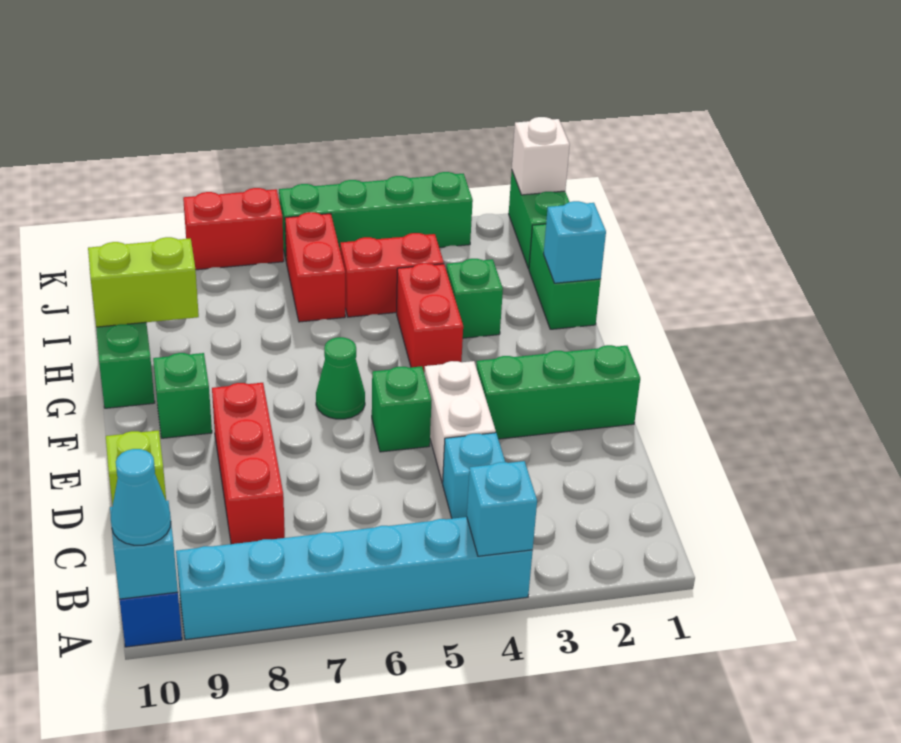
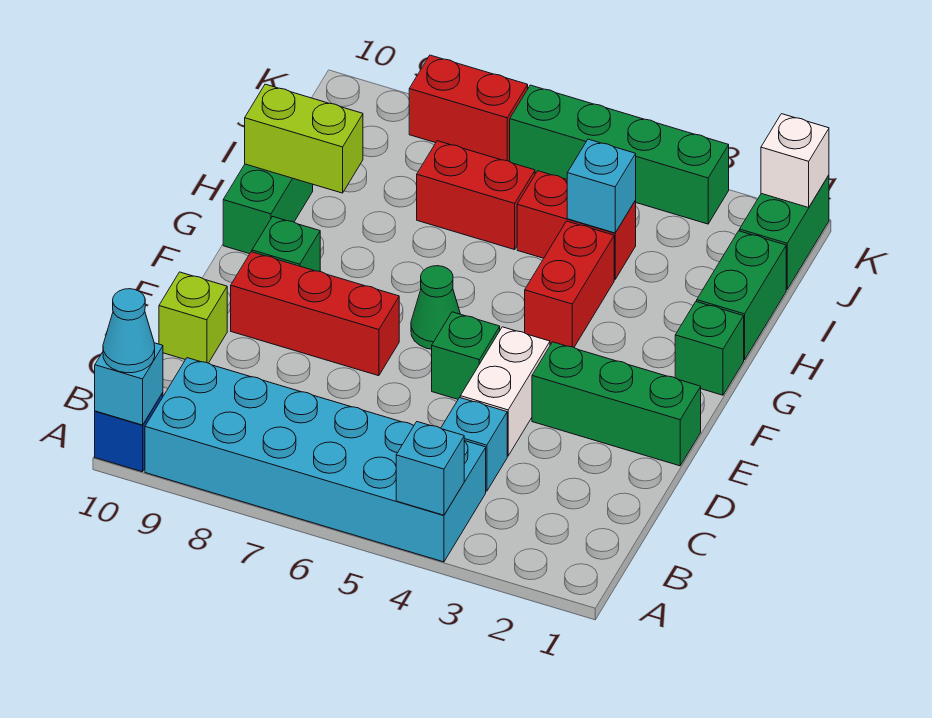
cyan brick A4:A9 level 1 -> cyan brick A4:B9 level 1
red brick C8:E8 level 1 -> red brick E7:E9 level 1
cyan brick H1 level 2 -> cyan brick I4 level 2
green brick H3 level 1 -> green brick G1 level 1
red brick I6:J6 level 1 -> red brick I6:I7 level 1

